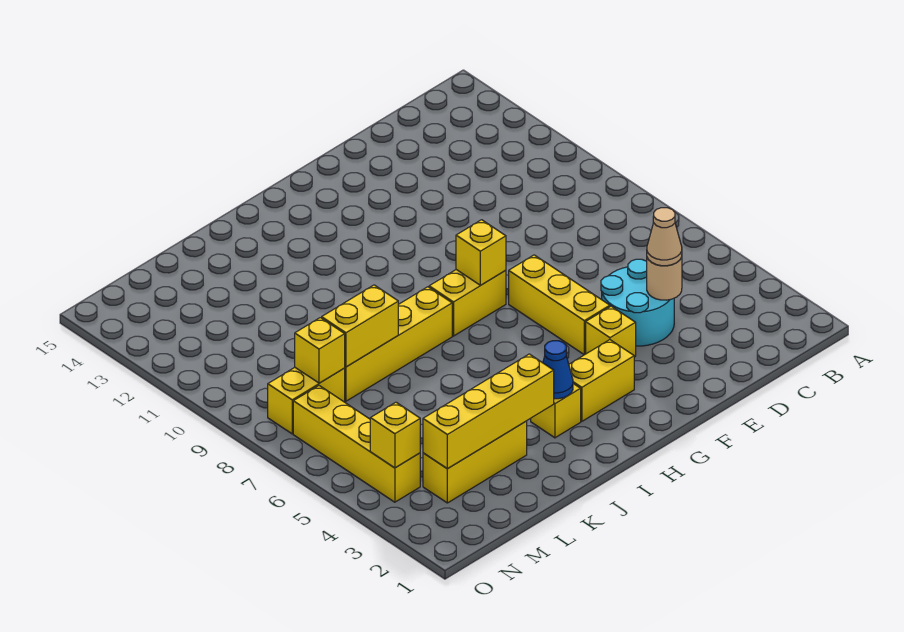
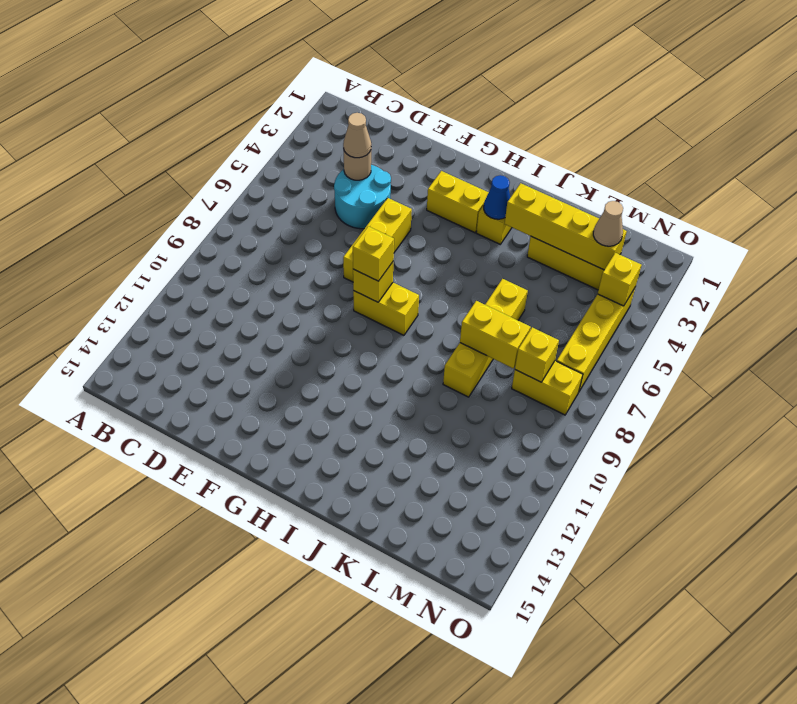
yellow brick F4 level 1 -> yellow brick G8 level 3
yellow brick I8:L8 level 1 -> yellow brick K6:K9 level 1
none -> tan cone M3 level 3

